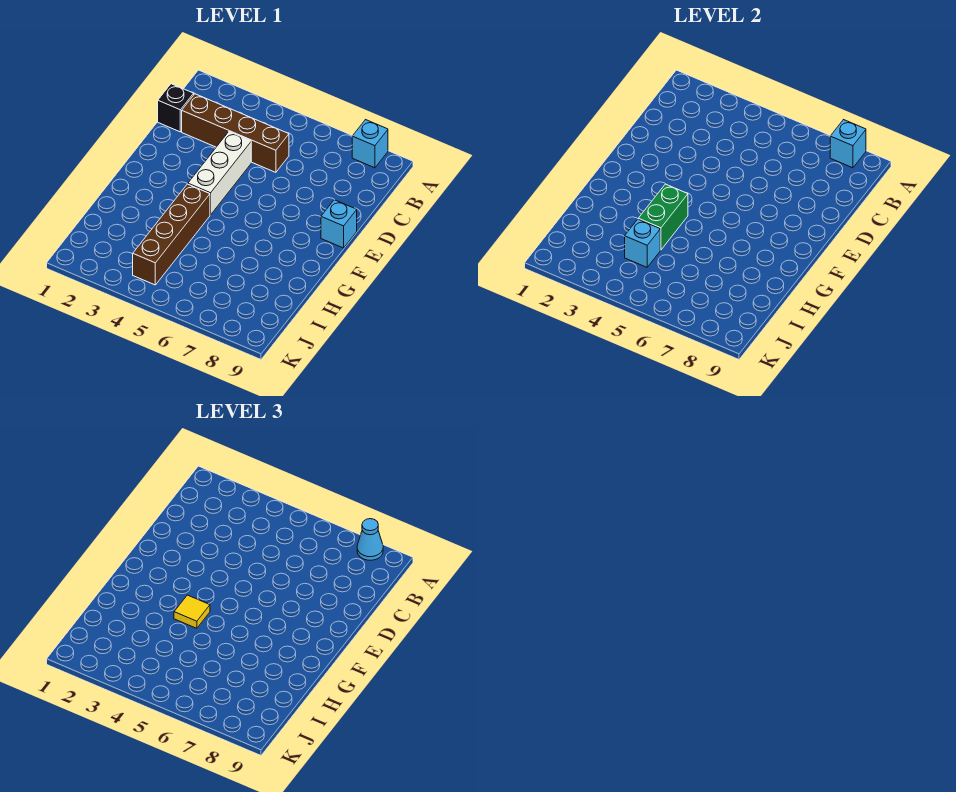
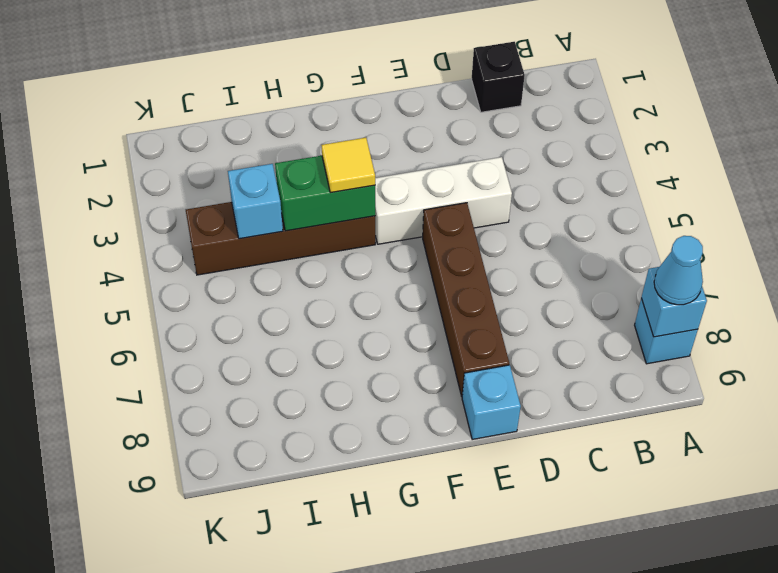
brown brick C2:C5 level 1 -> brown brick E5:E8 level 1

